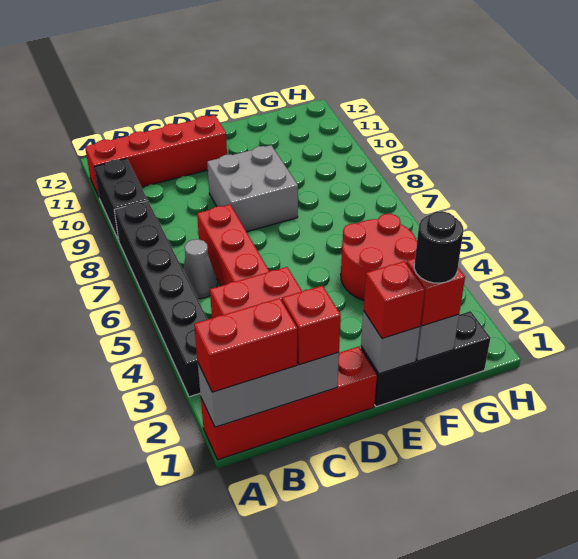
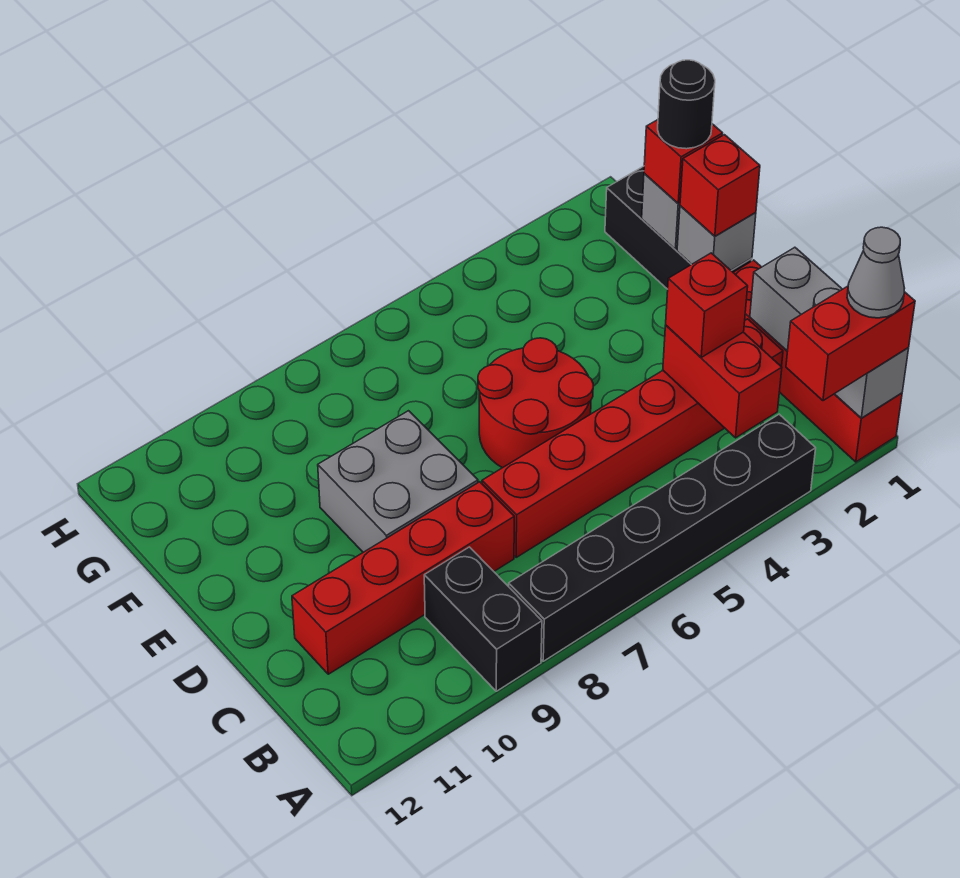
red brick A1:B1 level 3 -> red brick A1:A2 level 3
black brick A9:A10 level 1 -> black brick A9:B9 level 1
red brick A11:D11 level 1 -> red brick C8:C11 level 1
grey cone B6 level 1 -> grey cone A1 level 4
red brick C1 level 3 -> red brick C3 level 3
red round brick F4:G5 level 1 -> red round brick D5:E6 level 1

